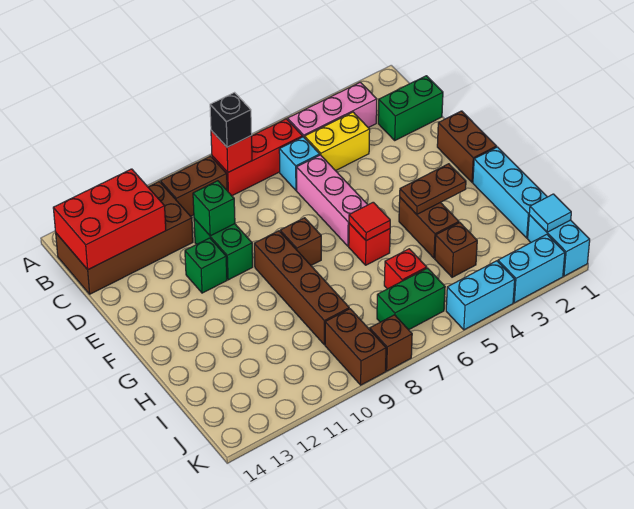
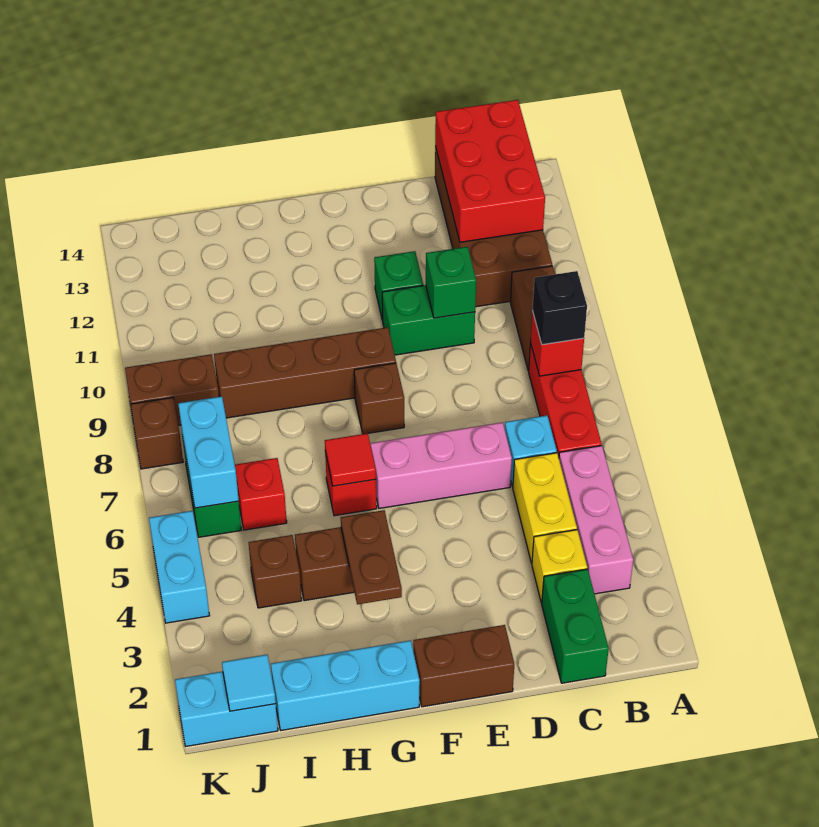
none -> yellow brick C3 level 1
cyan brick K2:K3 level 1 -> cyan brick J6:J7 level 2

